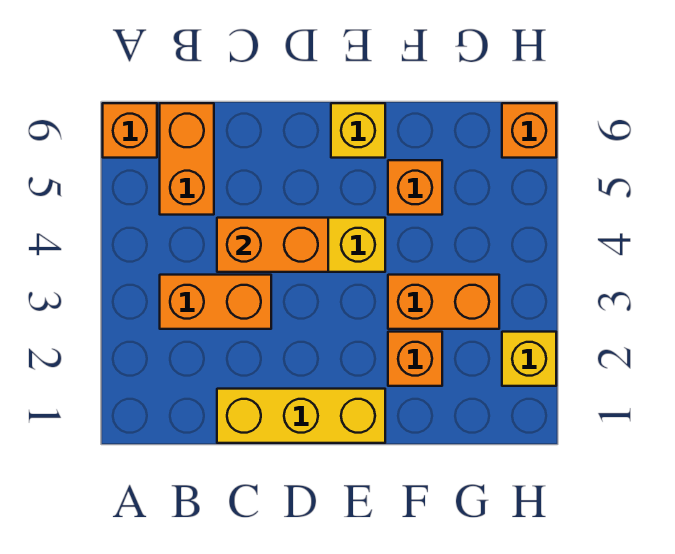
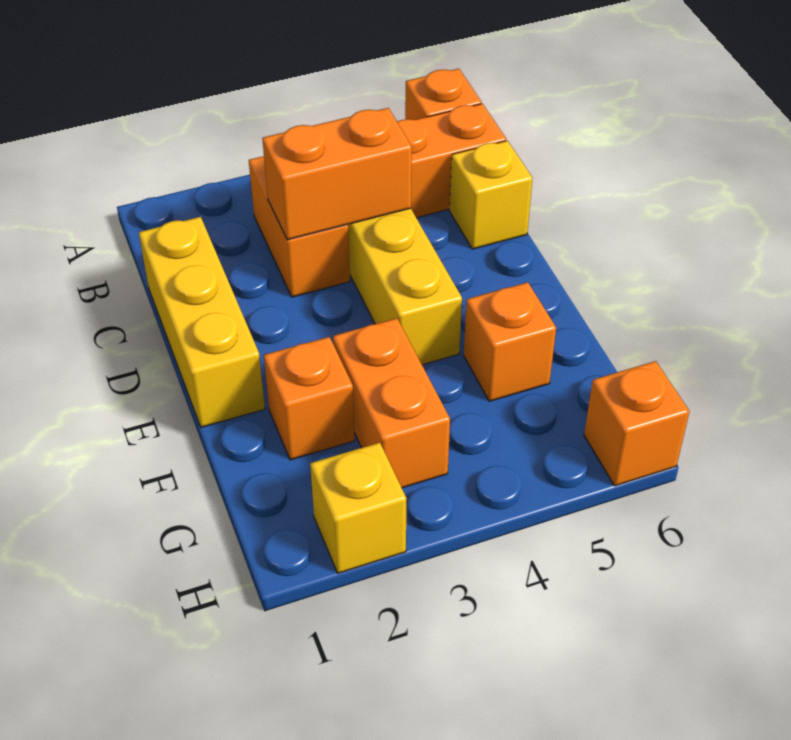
orange brick C4:D4 level 2 -> orange brick C3:C4 level 2
yellow brick E6 level 1 -> yellow brick C6 level 1

